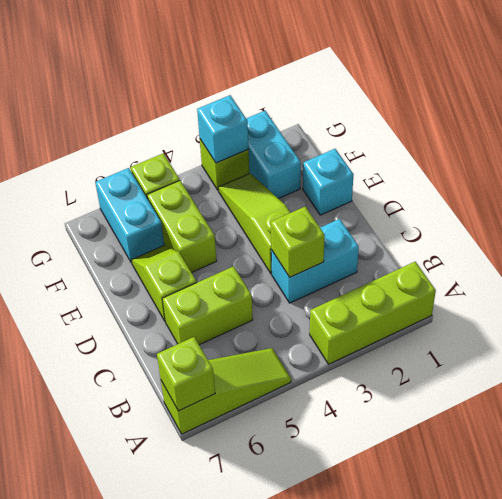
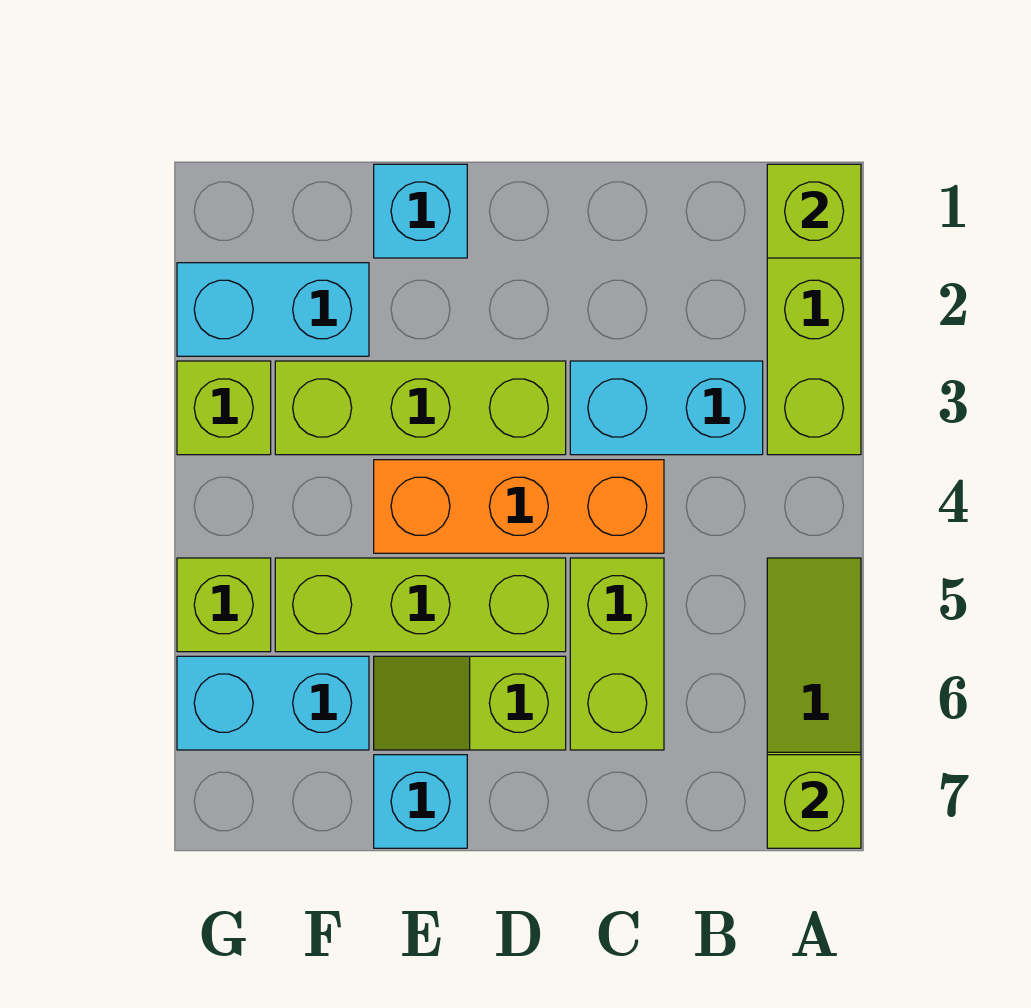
cyan brick C2:C3 level 1 -> cyan brick B3:C3 level 1
lime brick C3 level 2 -> lime brick A1 level 2
none -> orange brick C4:E4 level 1
lime slope D3:F3 level 1 top D -> lime brick D3:F3 level 1
lime brick E5:F5 level 1 -> lime brick D5:F5 level 1
cyan brick G3 level 2 -> cyan brick E7 level 1

